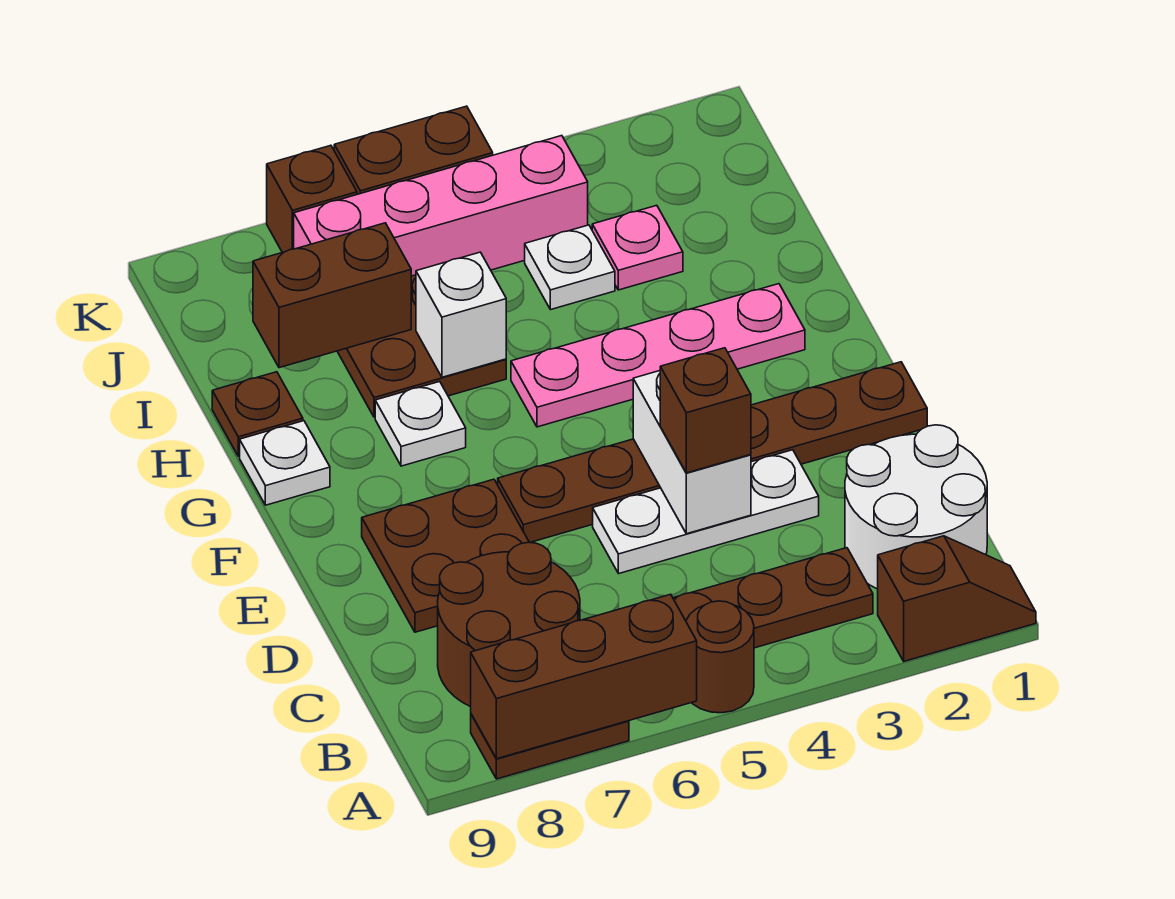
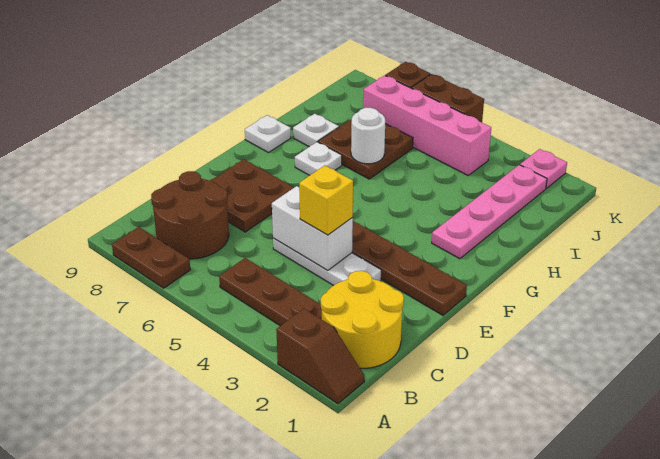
brown round brick A5 level 1 -> none
brown brick A6:A8 level 2 -> none
white round brick B1:C2 level 1 -> yellow round brick B1:C2 level 1
white brick D4:E4 level 2 -> white brick D4:D5 level 2
brown brick D4 level 3 -> yellow brick D4 level 3
pink plate G2:G5 level 1 -> pink plate G2:J2 level 1
white brick H6 level 2 -> white round brick H6 level 2
brown plate H9 level 1 -> none
pink plate I3 level 1 -> pink plate K2 level 1
white plate I4 level 1 -> white plate H8 level 1
brown brick I7:I8 level 2 -> none

